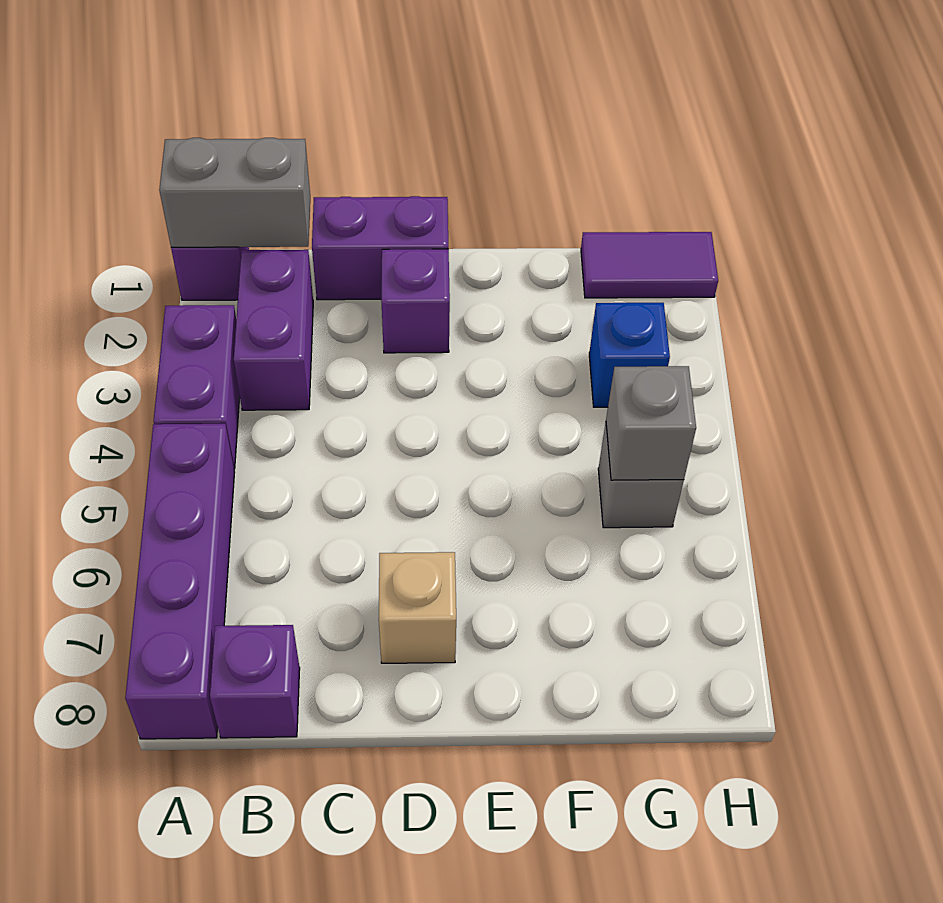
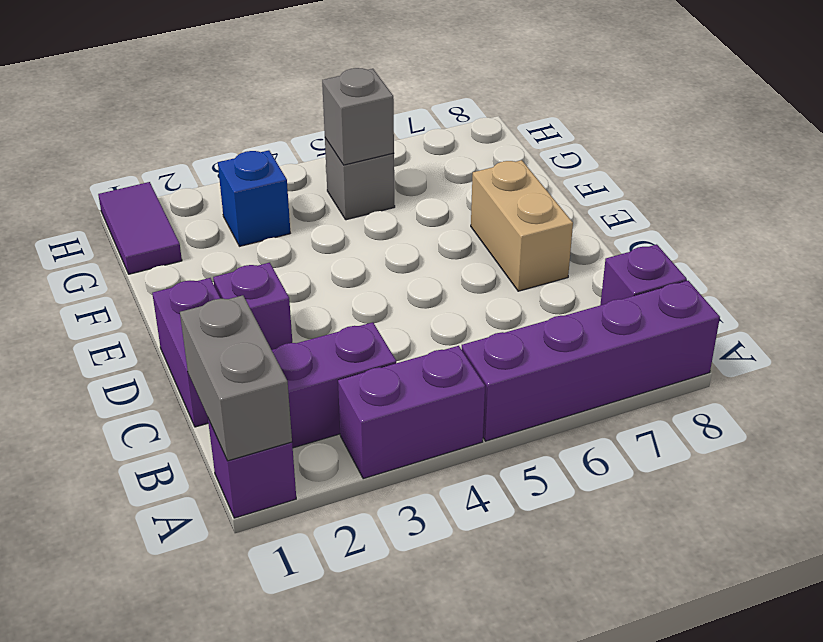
tan brick D7 level 1 -> tan brick D7:E7 level 1

